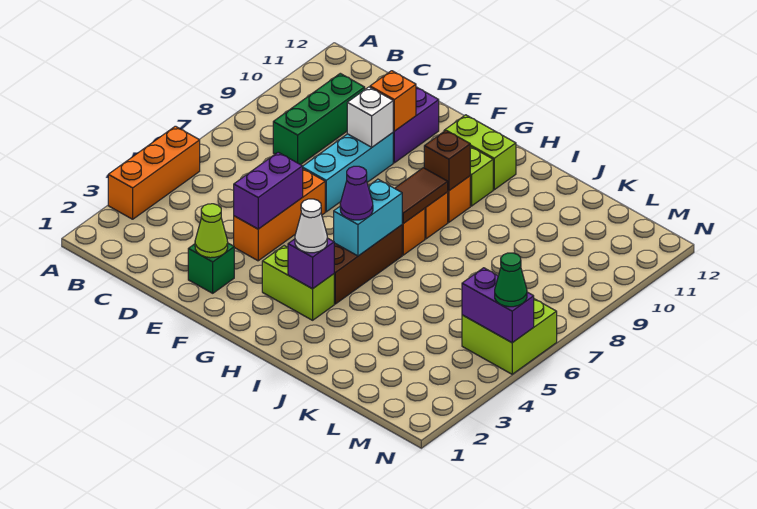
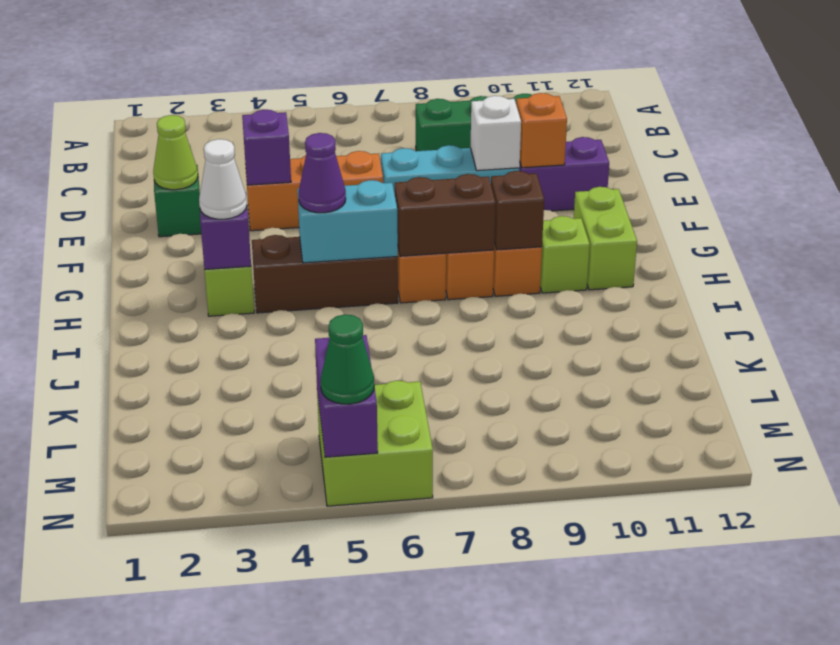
orange brick A3:A5 level 1 -> none
purple brick E4:E5 level 2 -> purple brick E4 level 2
brown tile H7:H8 level 2 -> brown brick H7:H8 level 2

